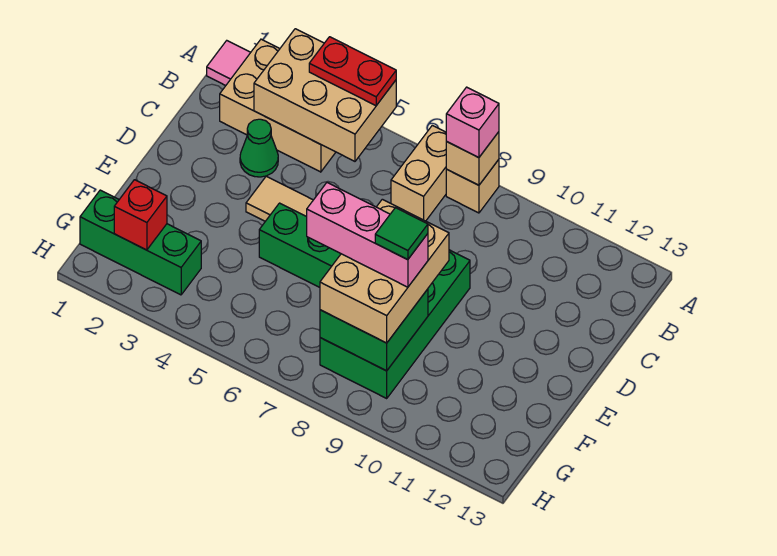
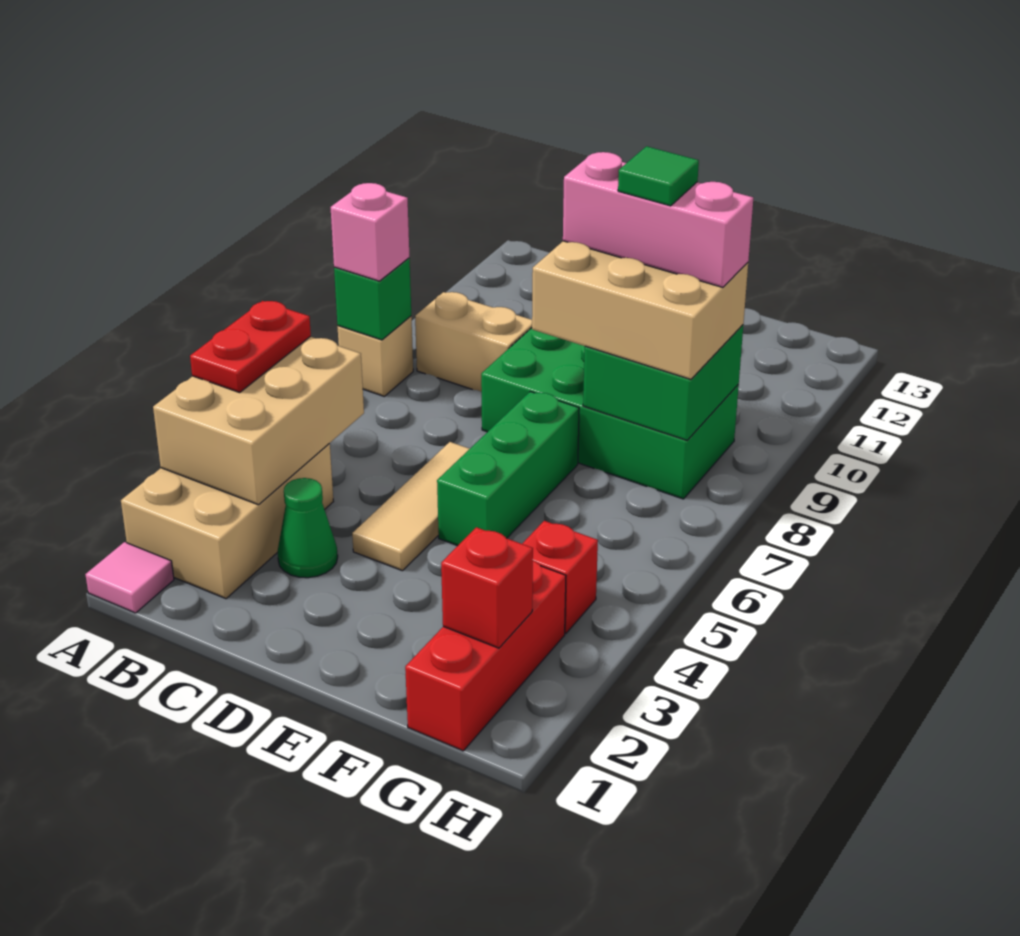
tan brick A7:B7 level 1 -> tan brick B9:C9 level 1
tan brick A8 level 2 -> green brick A8 level 2
pink brick F7:F9 level 4 -> pink brick E9:G9 level 4
green brick G1:G3 level 1 -> red brick G1:G3 level 1
none -> red brick G4 level 1

